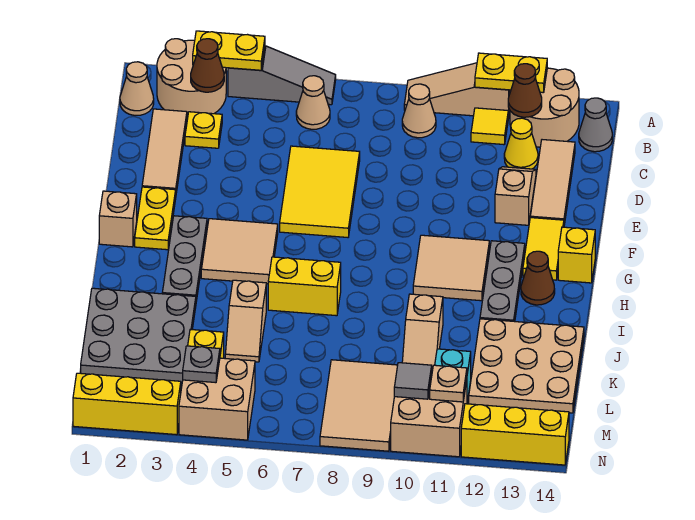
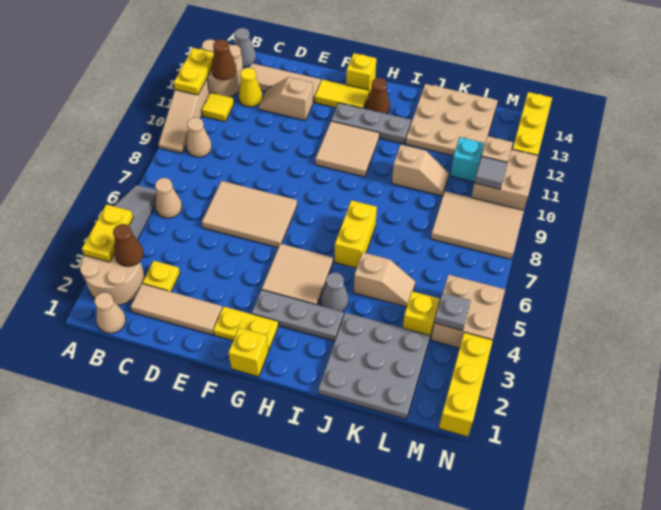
yellow tile D6:F7 level 1 -> tan tile D6:F7 level 1
tan brick G1 level 1 -> yellow brick G1 level 1
none -> grey cone I4 level 1

